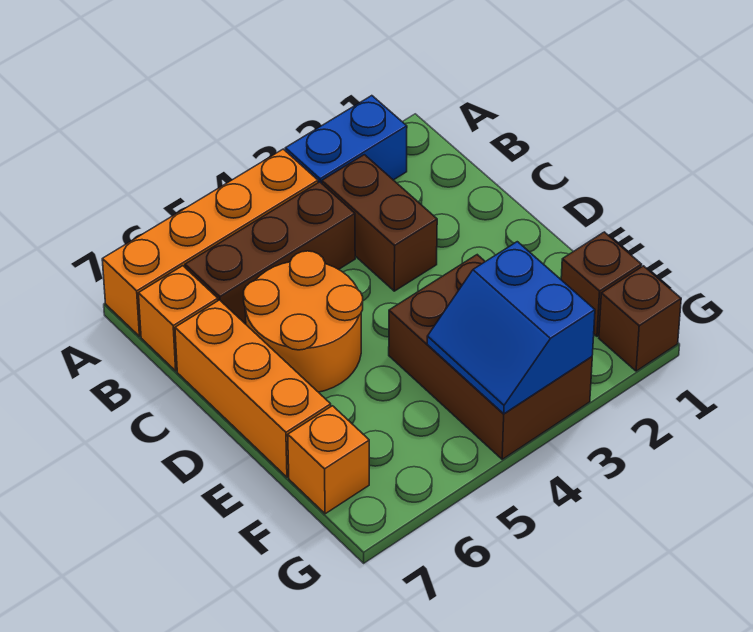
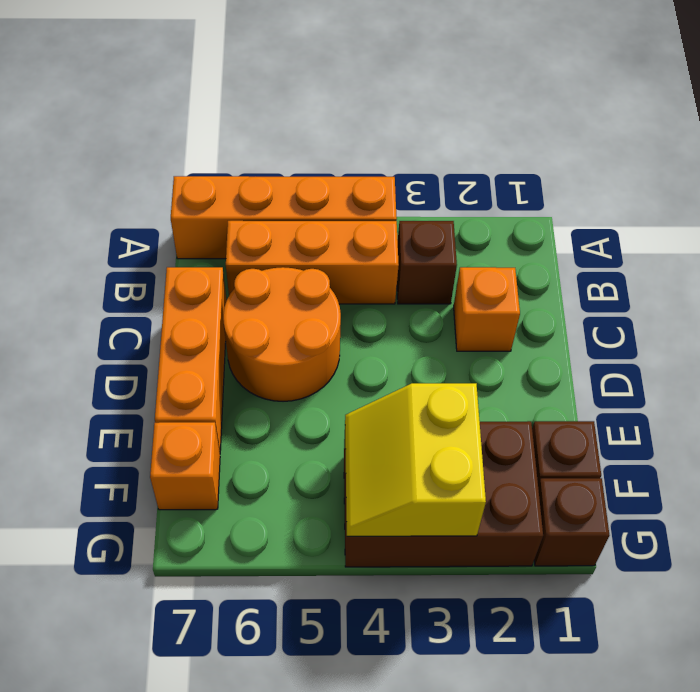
blue brick A2:A3 level 1 -> none
brown brick B3:C3 level 1 -> brown brick B3 level 1
brown brick B4:B6 level 1 -> orange brick B4:B6 level 1
orange brick B7 level 1 -> orange brick C2 level 1
brown brick E3:G4 level 1 -> brown brick F2:G4 level 1
blue slope F3:G4 level 2 top 3 -> yellow slope F3:G4 level 2 top 3

